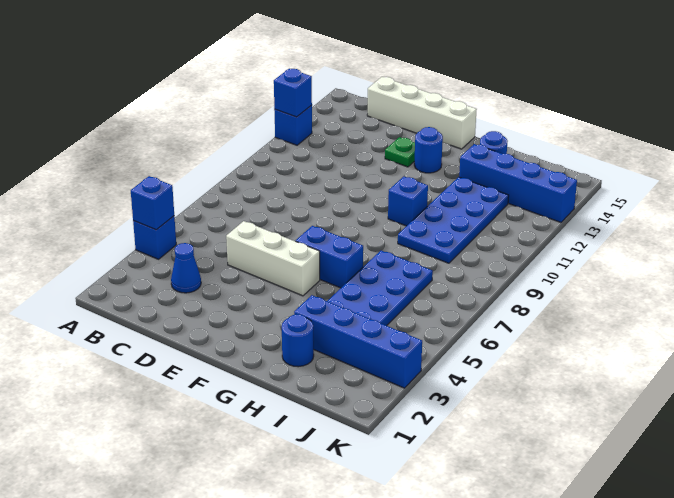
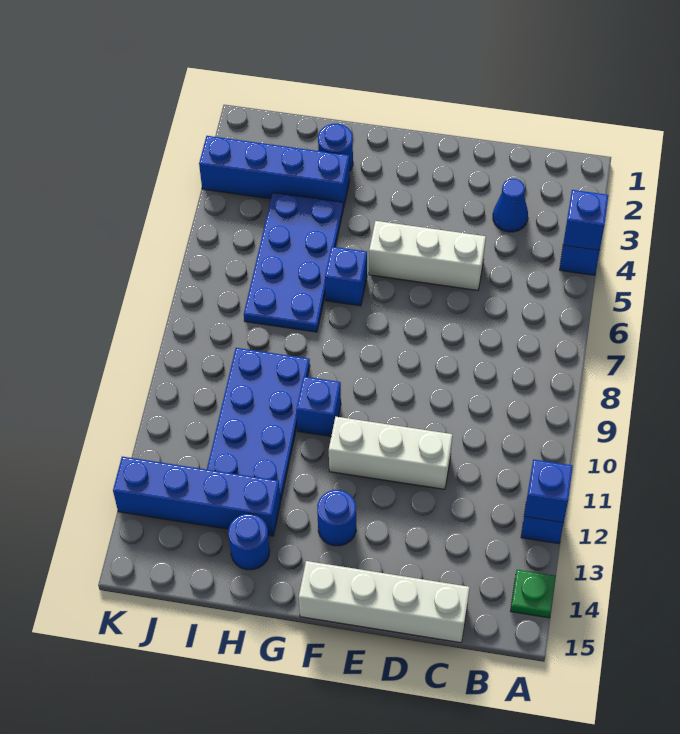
none -> white brick D11:F11 level 1
green plate E13 level 1 -> green plate A14 level 1
blue brick F6:G6 level 1 -> blue brick G6 level 1

